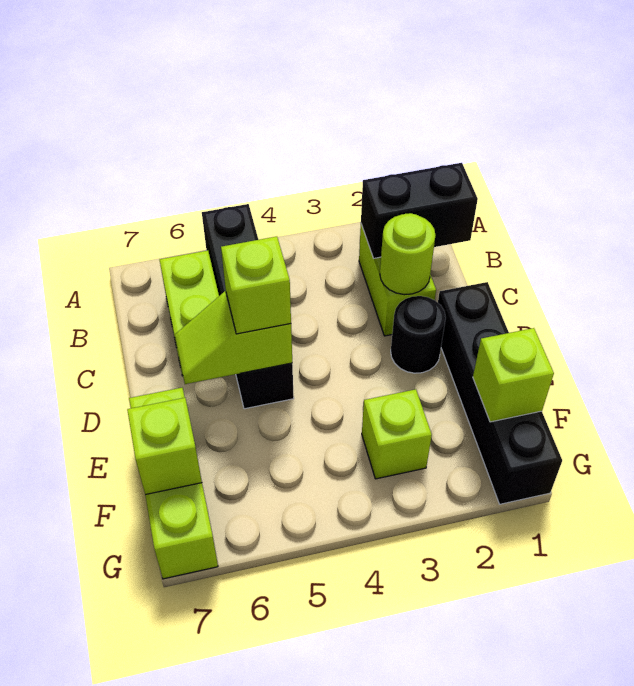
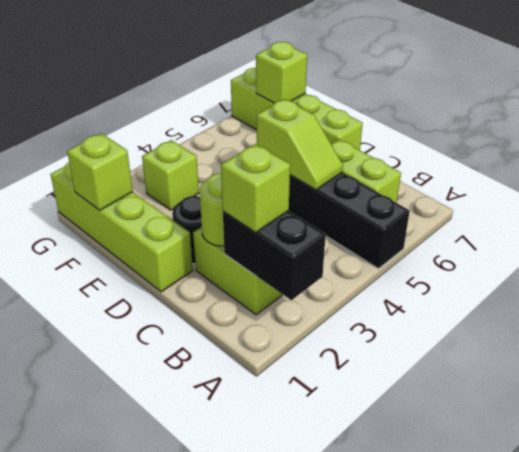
black brick B1:B2 level 2 -> black brick A2:B2 level 2
black brick D1:G1 level 1 -> lime brick D1:G1 level 1
lime slope D5:D6 level 2 top 5 -> lime slope C5:D5 level 2 top D
lime brick D5 level 3 -> lime brick B2 level 3
lime brick E7:G7 level 1 -> lime brick D7:G7 level 1

